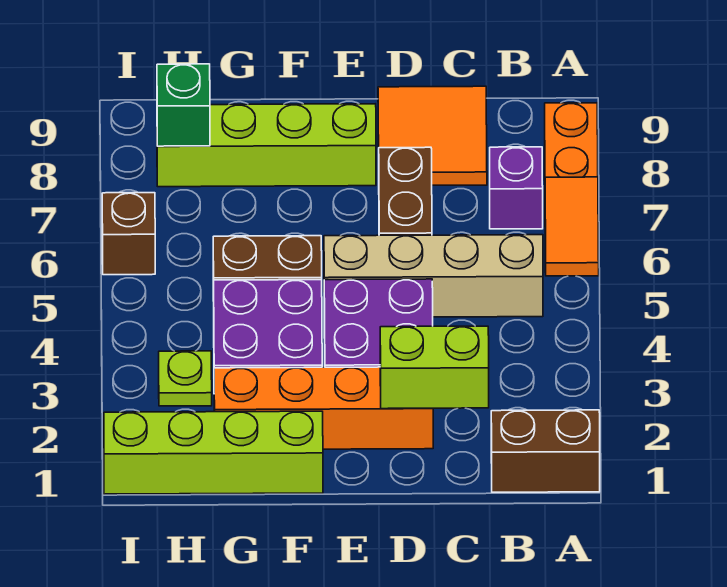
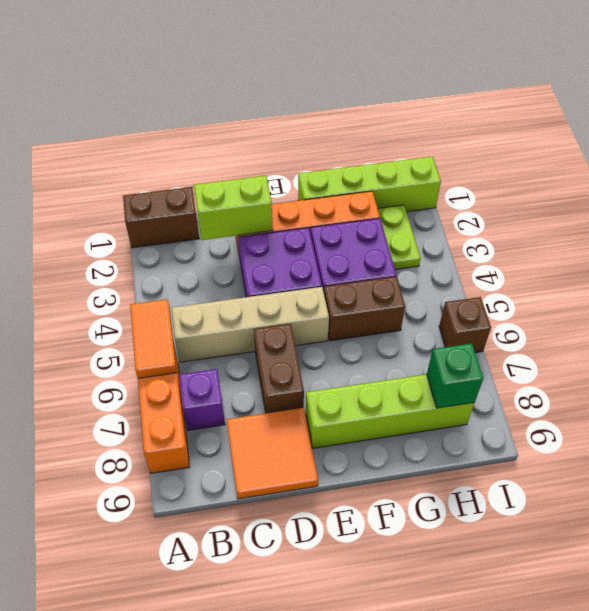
lime plate H3 level 1 -> lime plate H2:H3 level 1

